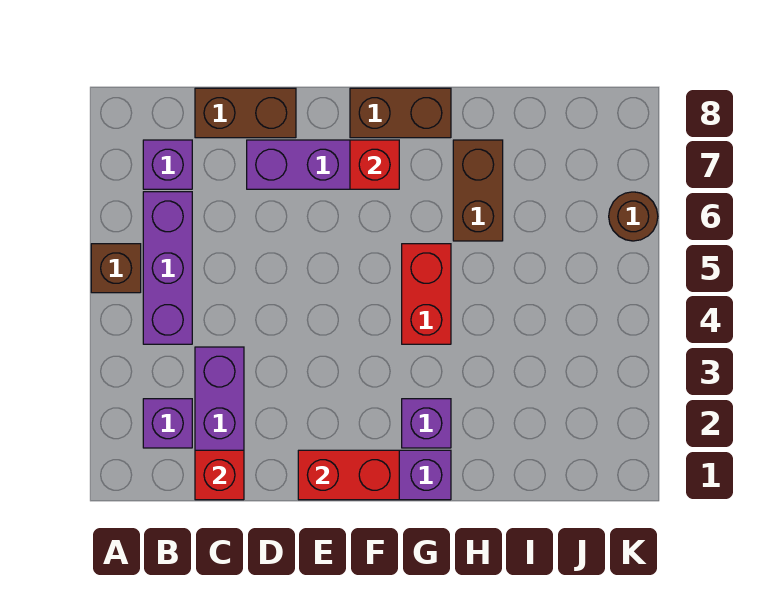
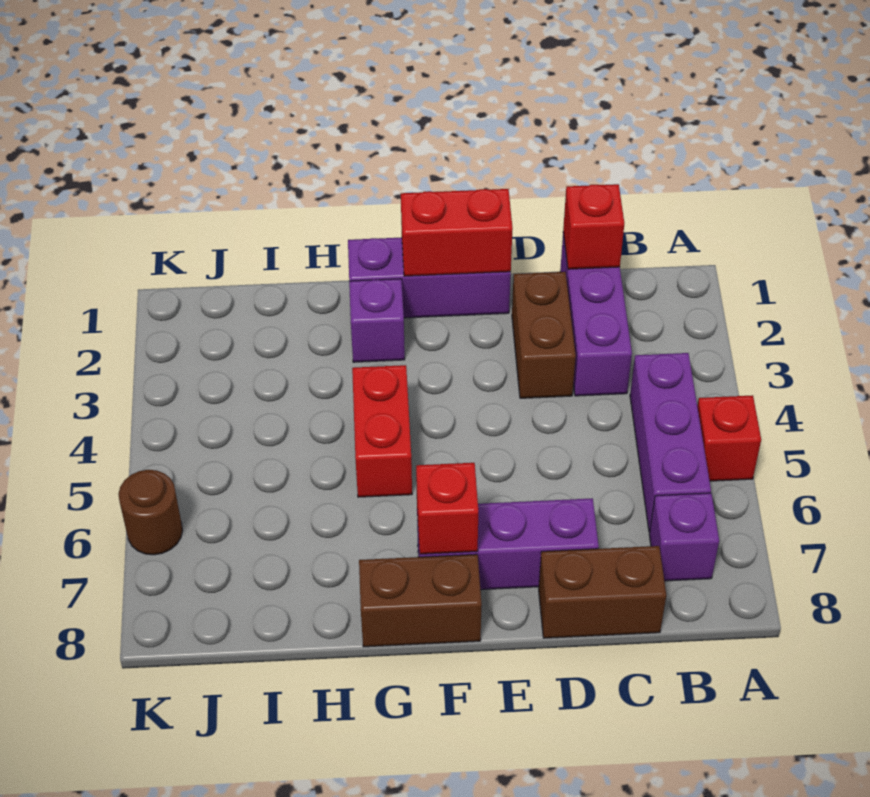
brown brick A5 level 1 -> red brick A5 level 1
purple brick B2 level 1 -> none
brown brick H6:H7 level 1 -> brown brick D2:D3 level 1

